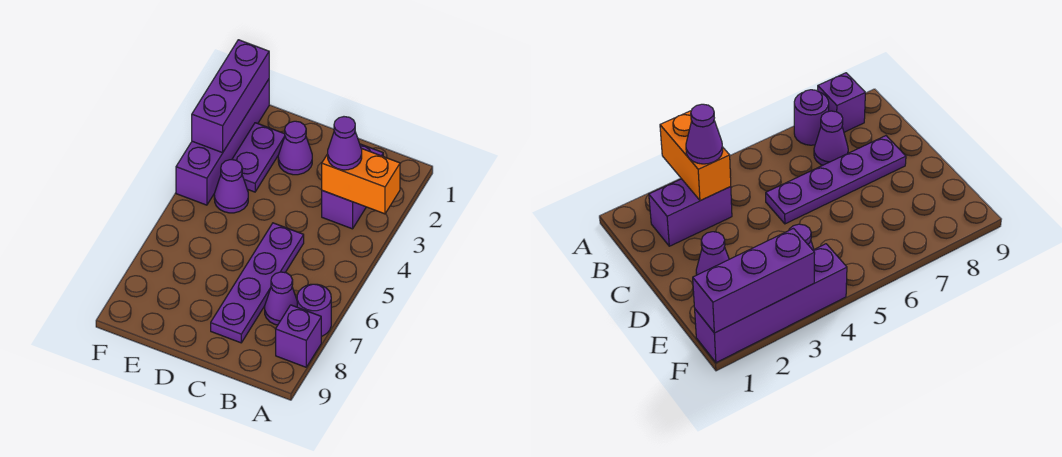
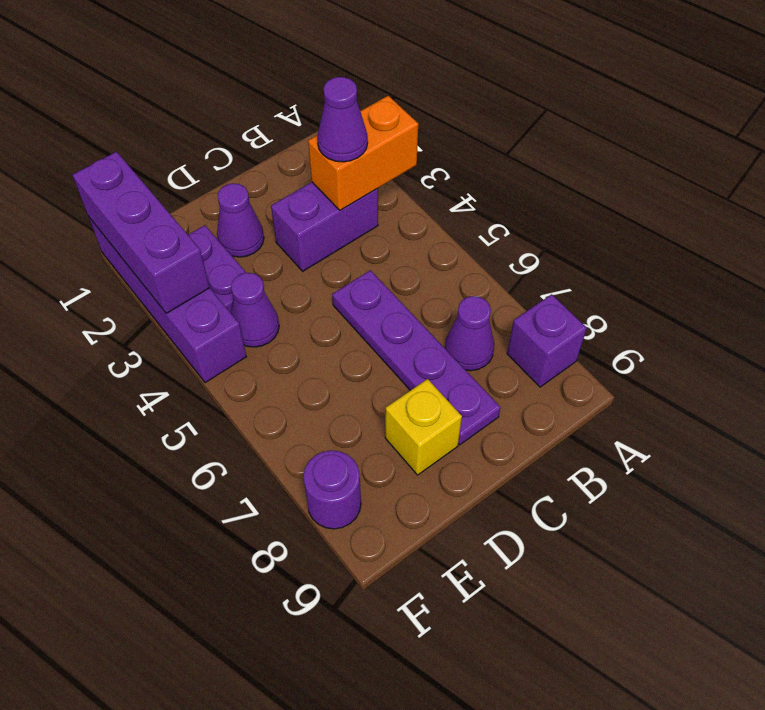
purple round brick A7 level 1 -> purple round brick F8 level 1
purple brick B2:B3 level 1 -> purple brick B3:C3 level 1
none -> yellow brick D8 level 1

